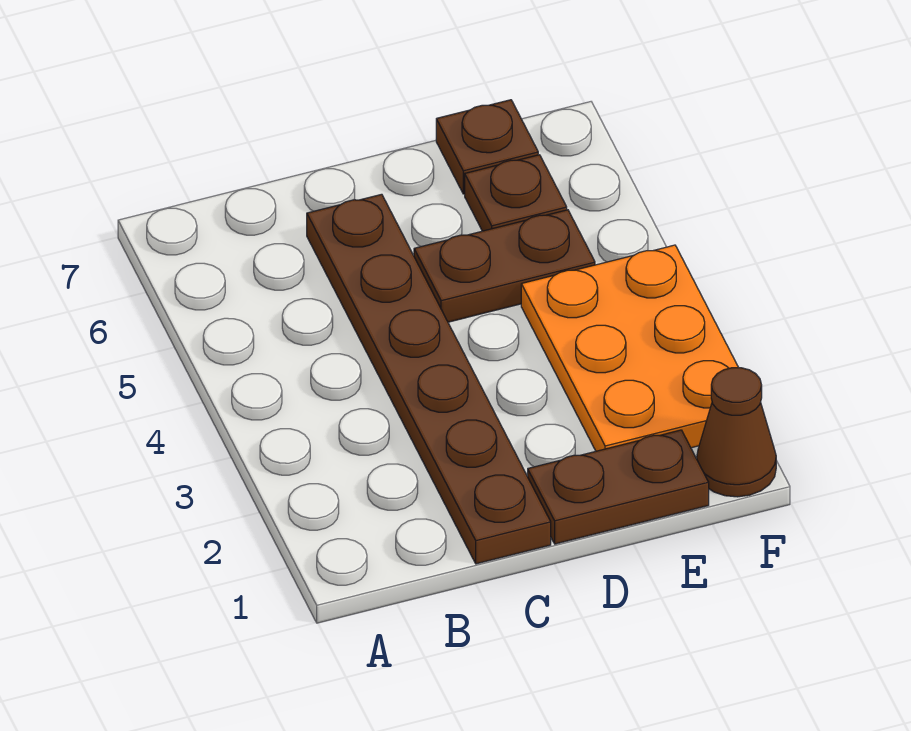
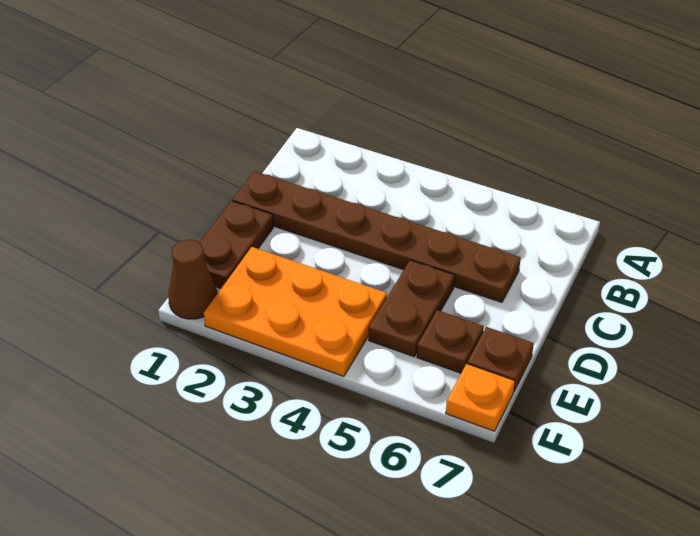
none -> orange plate F7 level 1

